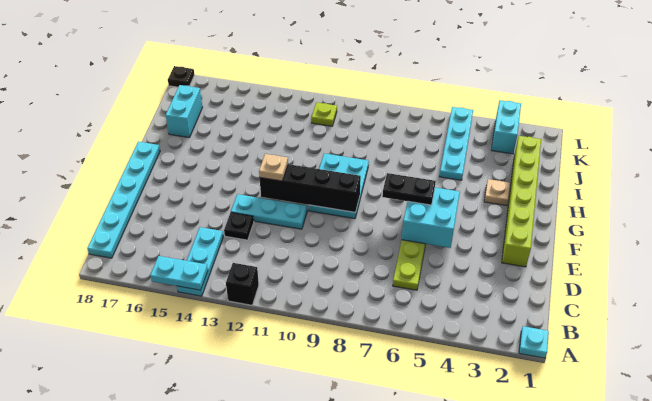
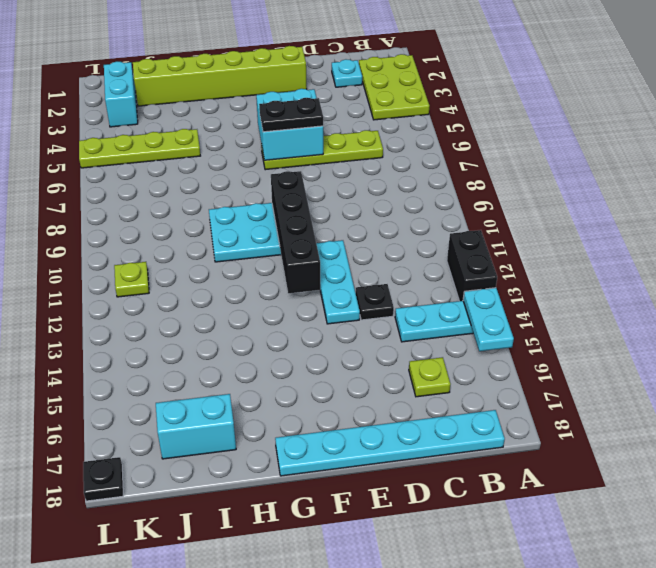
cyan plate A1 level 1 -> cyan plate C2 level 1
none -> lime plate A2:B4 level 1
black brick A12 level 1 -> black brick A12:A13 level 1
none -> lime plate C16 level 1
black plate F6:F7 level 3 -> black plate E6:F6 level 3
tan plate F12 level 3 -> none
tan plate H3 level 1 -> none
cyan plate I5:L5 level 1 -> lime plate I5:L5 level 1
cyan brick K3:L3 level 1 -> cyan brick K2:K3 level 1

